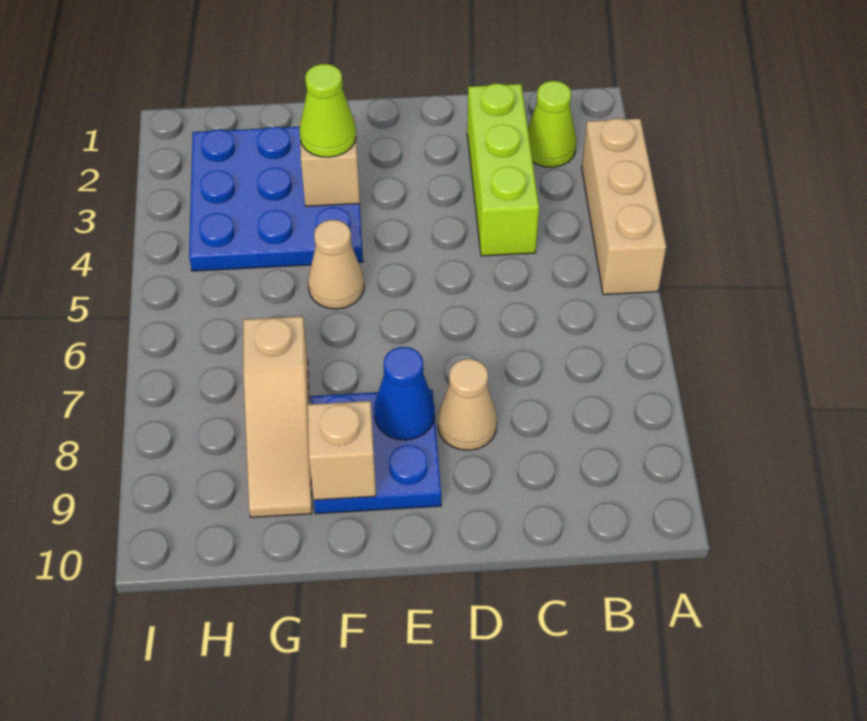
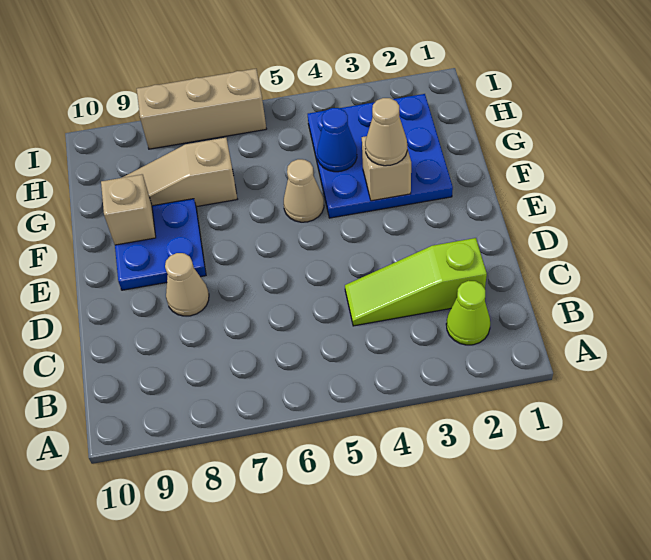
tan brick A3:A5 level 1 -> tan brick I6:I8 level 1
lime brick C2:C4 level 1 -> lime slope C2:C4 level 1 top 2
blue cone E8 level 2 -> blue cone G4 level 2
lime cone F3 level 3 -> tan cone F3 level 3

